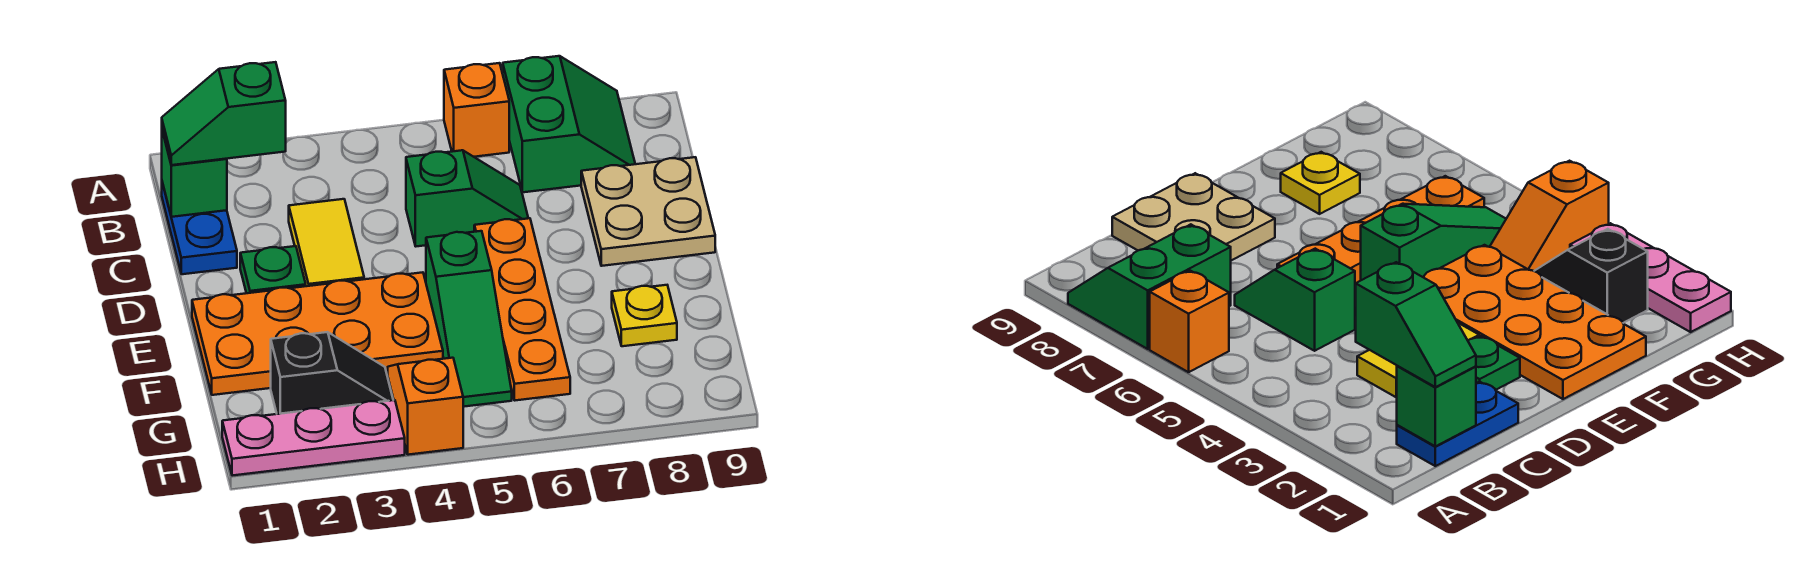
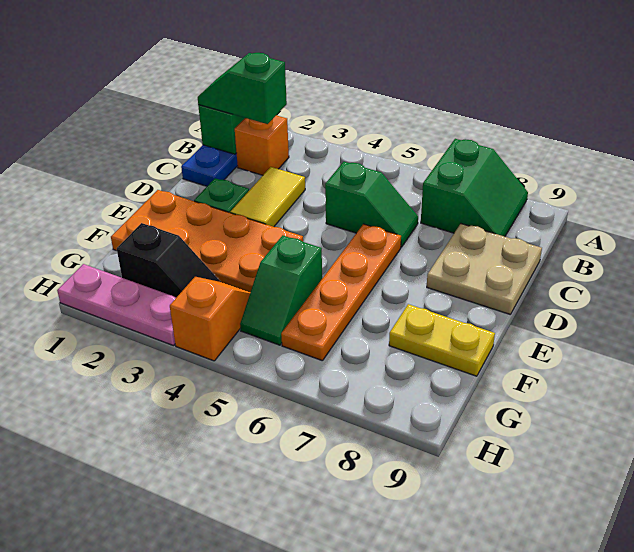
orange brick A6 level 1 -> orange brick B2 level 1
green slope E5:G5 level 1 top E -> green slope F5:G5 level 1 top F
yellow plate F8 level 1 -> yellow plate F8:F9 level 1

